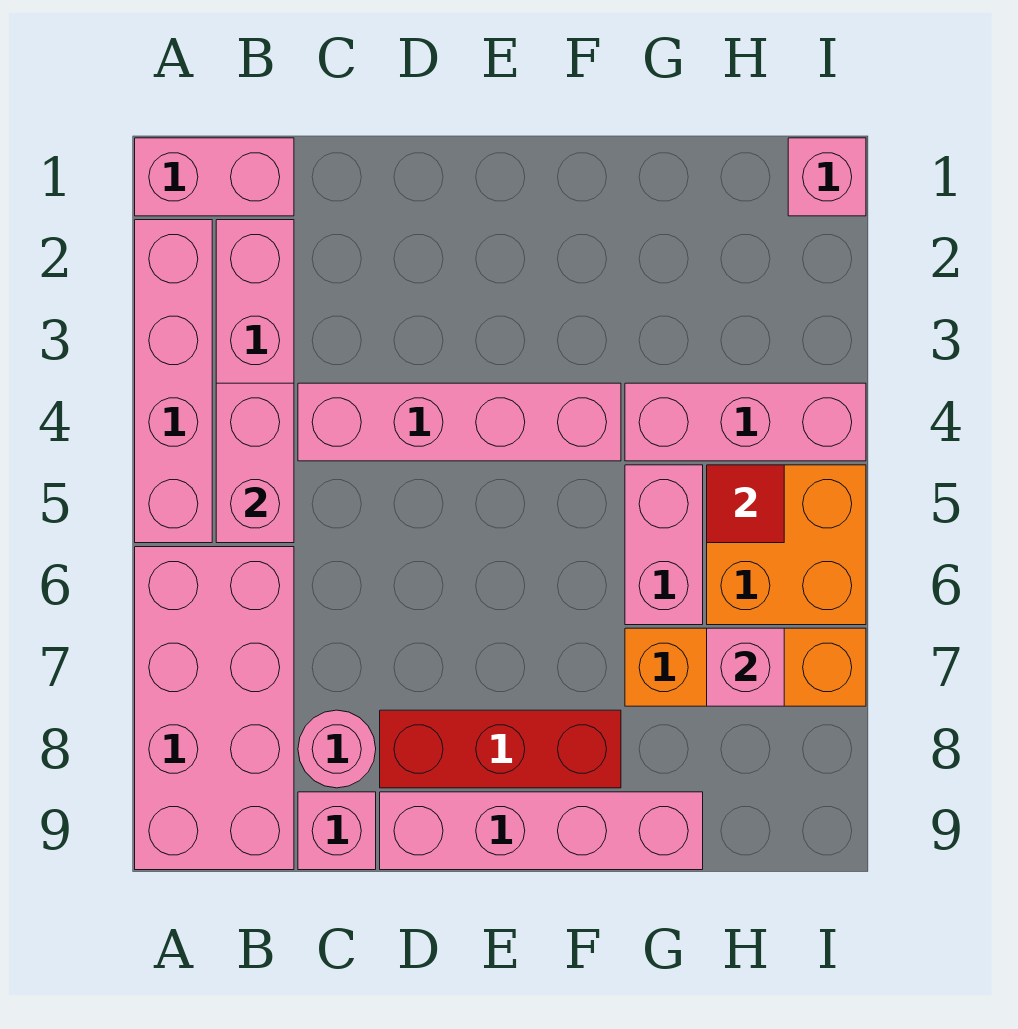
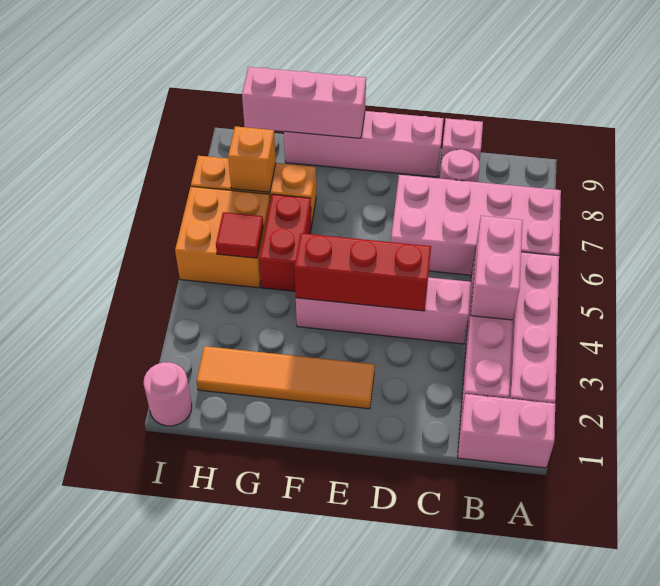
pink brick A6:B9 level 1 -> pink brick A6:D7 level 1
red brick D8:F8 level 1 -> red brick D4:F4 level 2
none -> orange tile E2:H2 level 1
pink brick G4:I4 level 1 -> pink brick F9:H9 level 2
pink brick G5:G6 level 1 -> red brick G5:G6 level 1
pink brick H7 level 2 -> orange brick H7 level 2
pink brick I1 level 1 -> pink round brick I1 level 1

